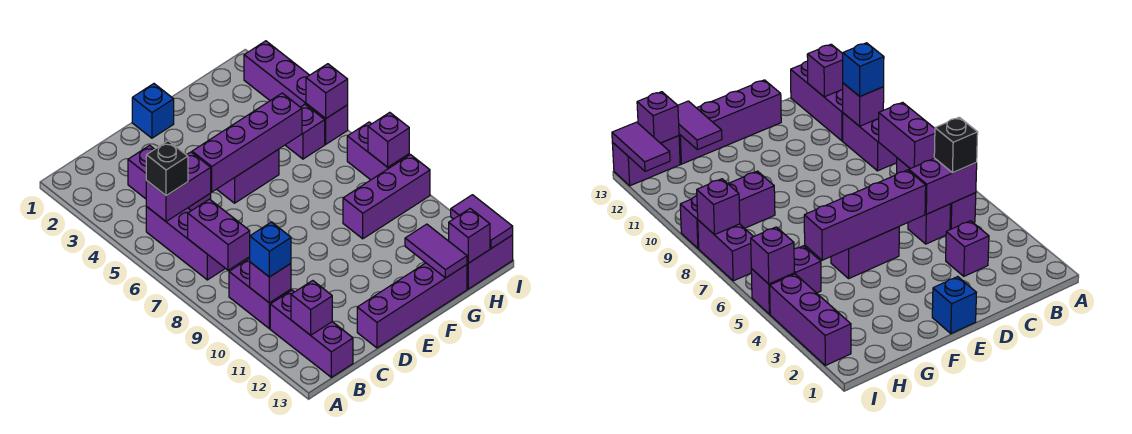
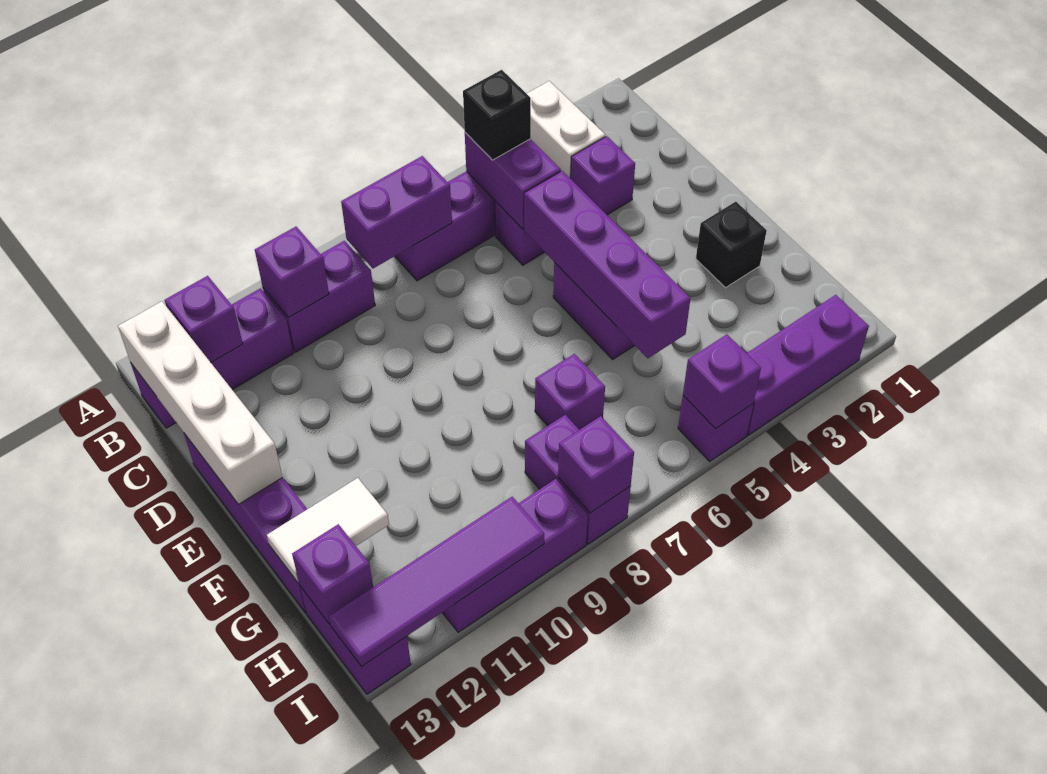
none -> white brick A3:B3 level 1
blue brick B10 level 3 -> none
none -> white brick B13:E13 level 2
blue brick E1 level 1 -> none
none -> black brick F2 level 1
purple brick G9:I9 level 1 -> purple brick I9:I11 level 1
purple tile G12:G13 level 2 -> white tile G12:G13 level 2
purple brick H5 level 1 -> purple brick G7 level 1
purple brick I7:I8 level 1 -> purple brick H8:I8 level 1
purple tile I12:I13 level 2 -> purple tile I10:I13 level 2

